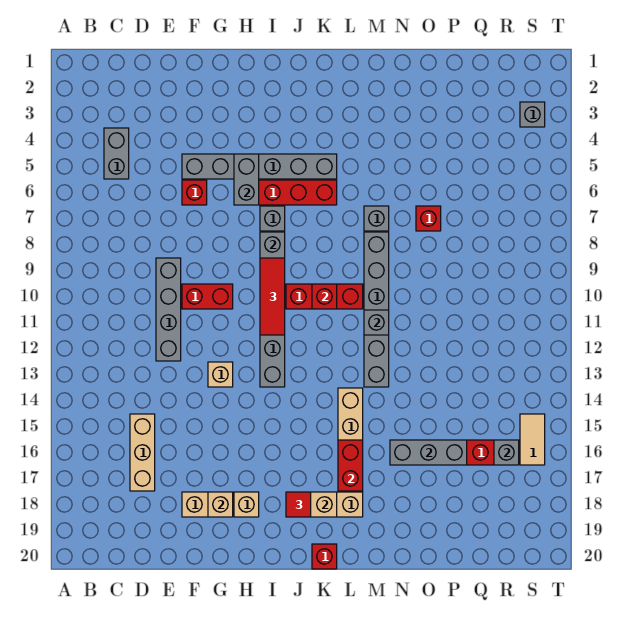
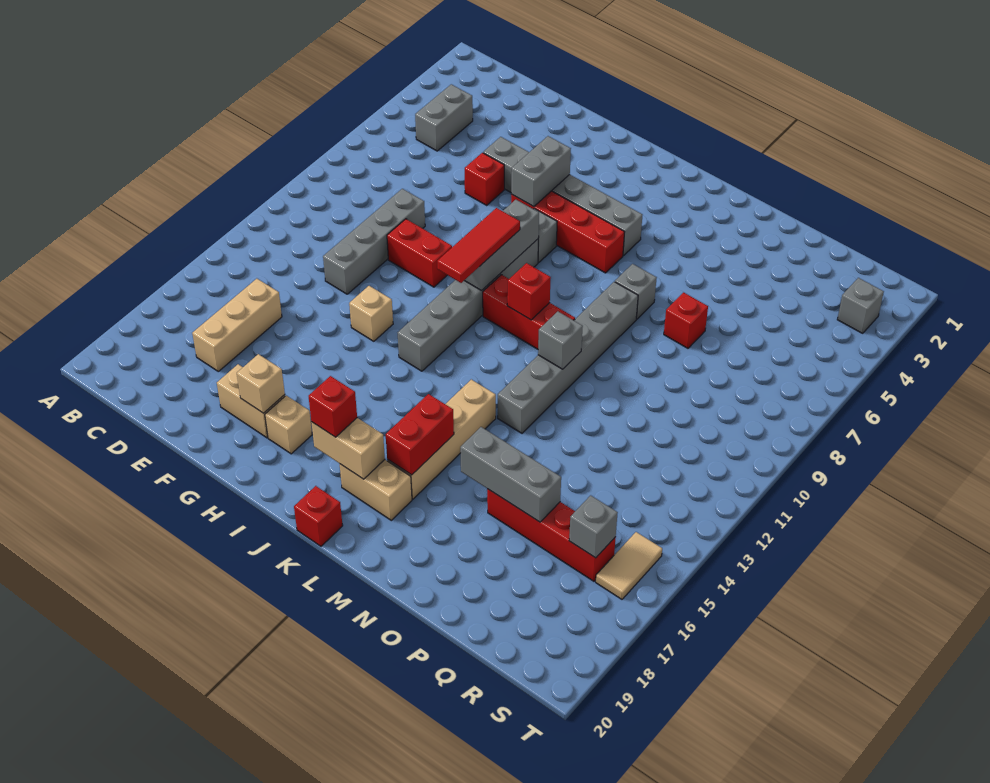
red tile J18 level 3 -> red brick J18 level 3

